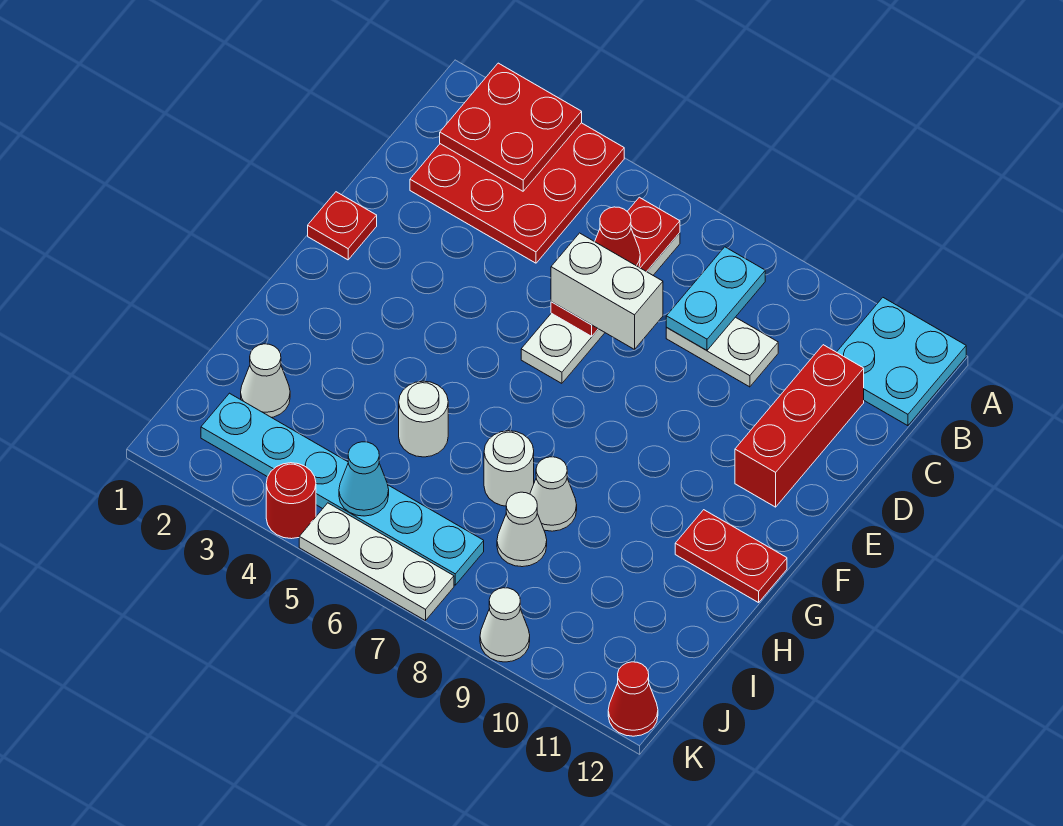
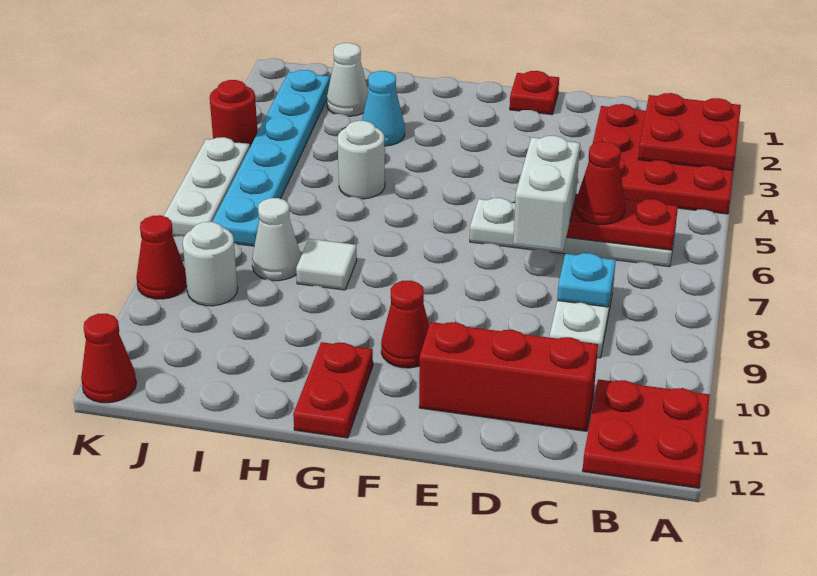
cyan plate A11:B12 level 1 -> red plate A11:B12 level 1
cyan plate B8:C8 level 2 -> cyan plate C8 level 2
none -> red cone F10 level 1
white round brick H7 level 1 -> white round brick J9 level 1
white cone H8 level 1 -> white tile H8 level 1
cyan cone J5 level 2 -> cyan cone H3 level 1
white cone K9 level 1 -> red cone K9 level 1

